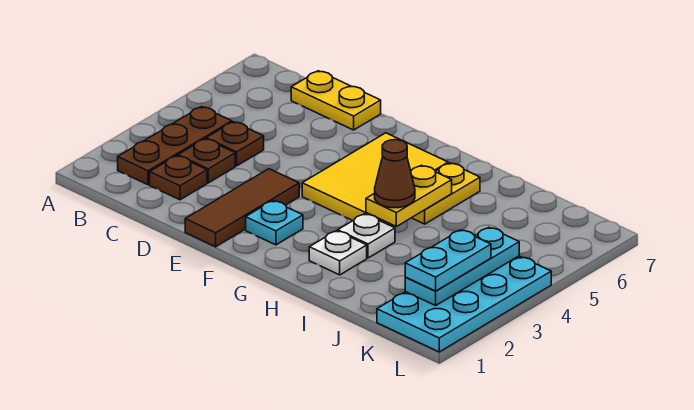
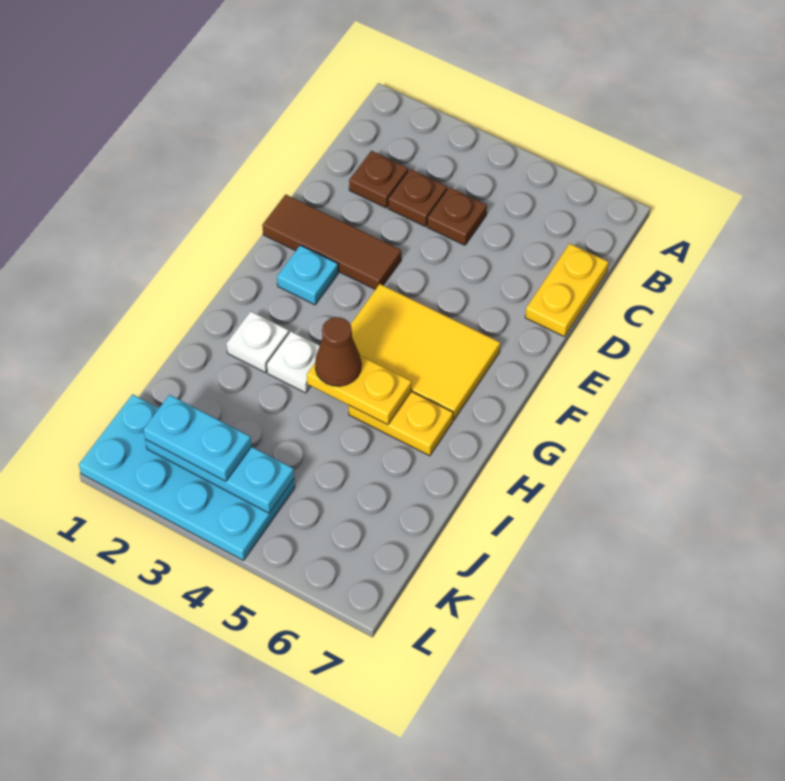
brown plate B2:B4 level 1 -> none

